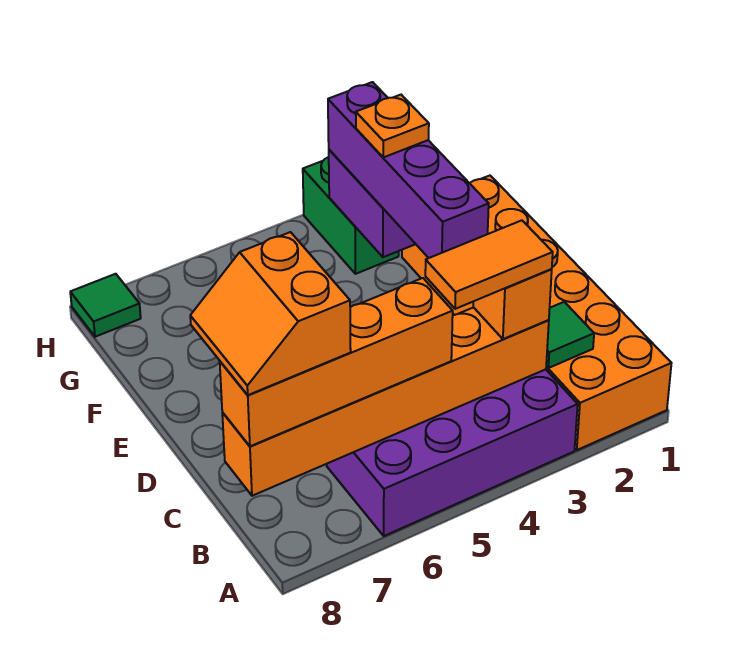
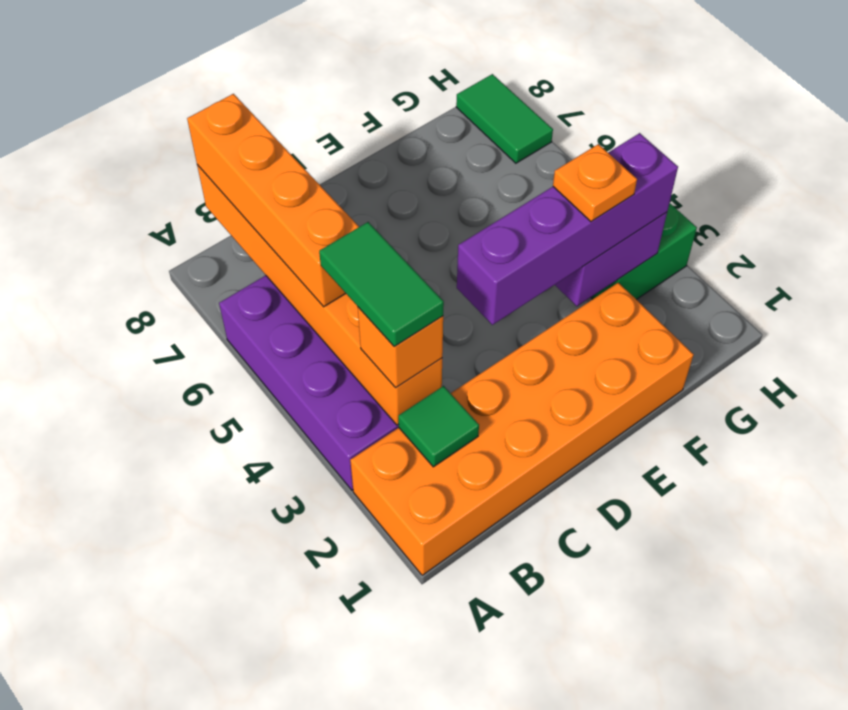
orange tile B3:B4 level 4 -> green tile B3:B4 level 4
orange slope B7:C8 level 4 top 7 -> none
green tile H8 level 1 -> green tile H7:H8 level 1

